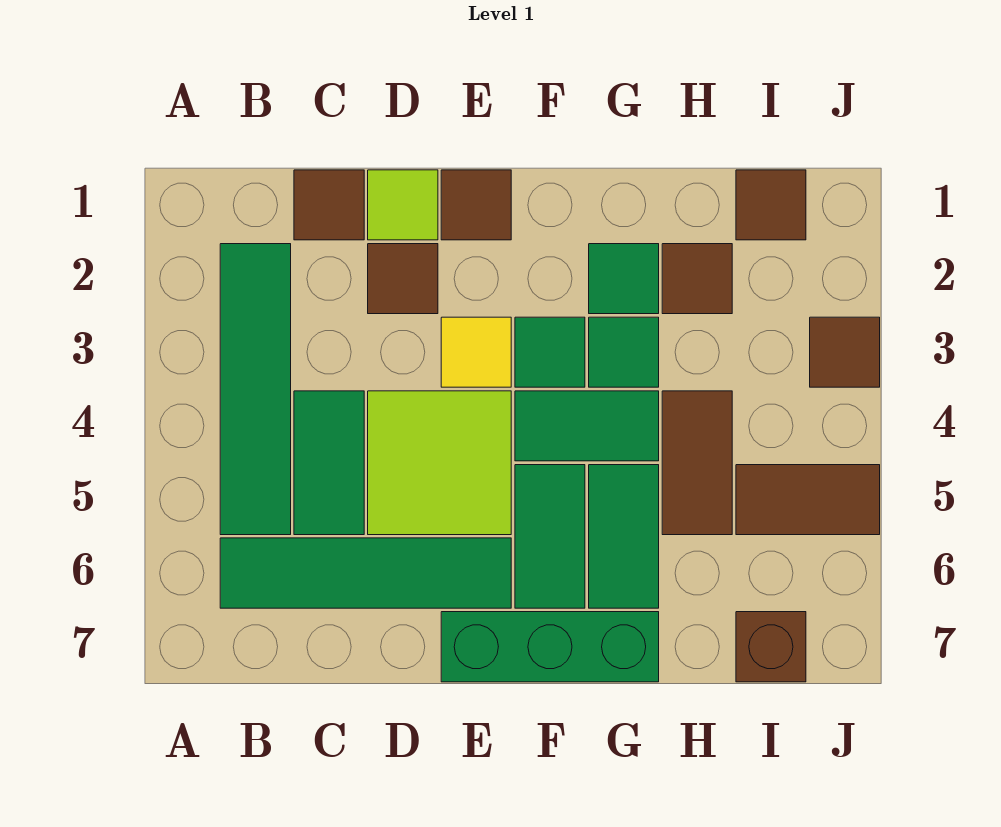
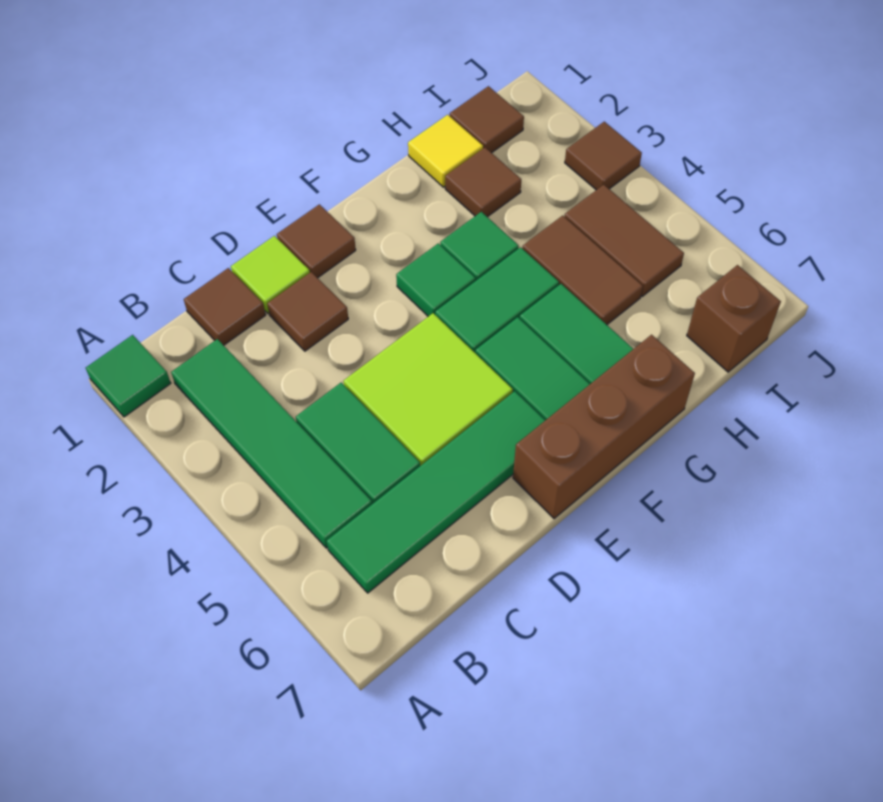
yellow tile E3 level 1 -> yellow tile H1 level 1
green brick E7:G7 level 1 -> brown brick E7:G7 level 1
green tile G2 level 1 -> green tile A1 level 1
brown tile I5:J5 level 1 -> brown tile I4:I5 level 1

